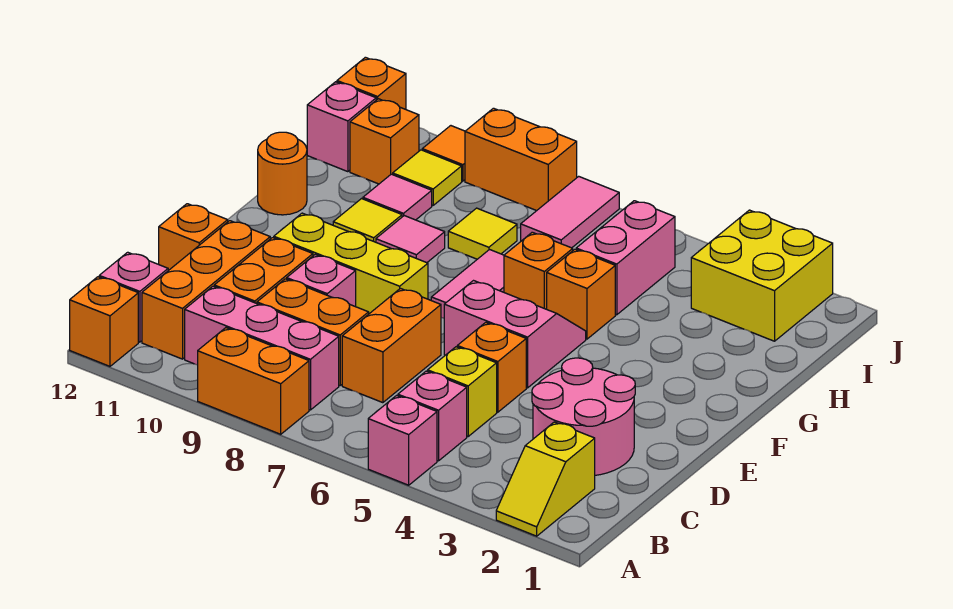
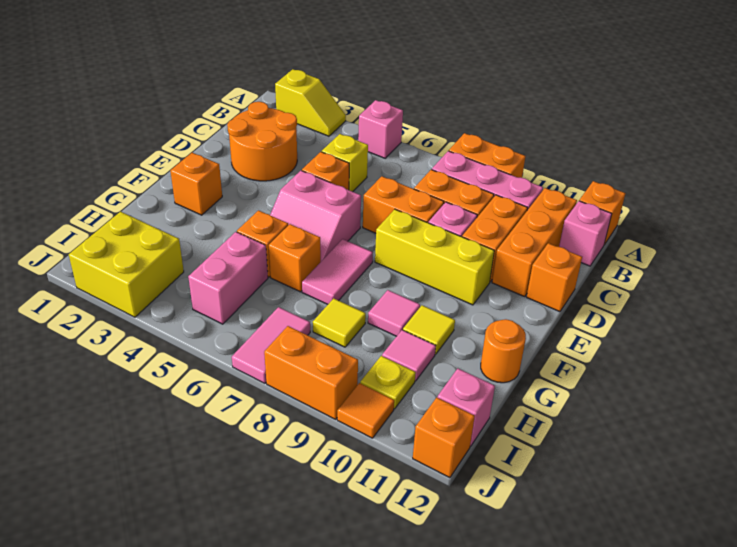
yellow slope A2:B2 level 1 top B -> yellow slope A2:A3 level 1 top 2
pink brick B5 level 1 -> none
pink round brick C2:D3 level 1 -> orange round brick C2:D3 level 1
orange brick C7:D7 level 1 -> orange brick D7:D8 level 1
yellow tile I10 level 1 -> yellow plate I10 level 1
orange brick I11 level 1 -> orange brick F2 level 1

